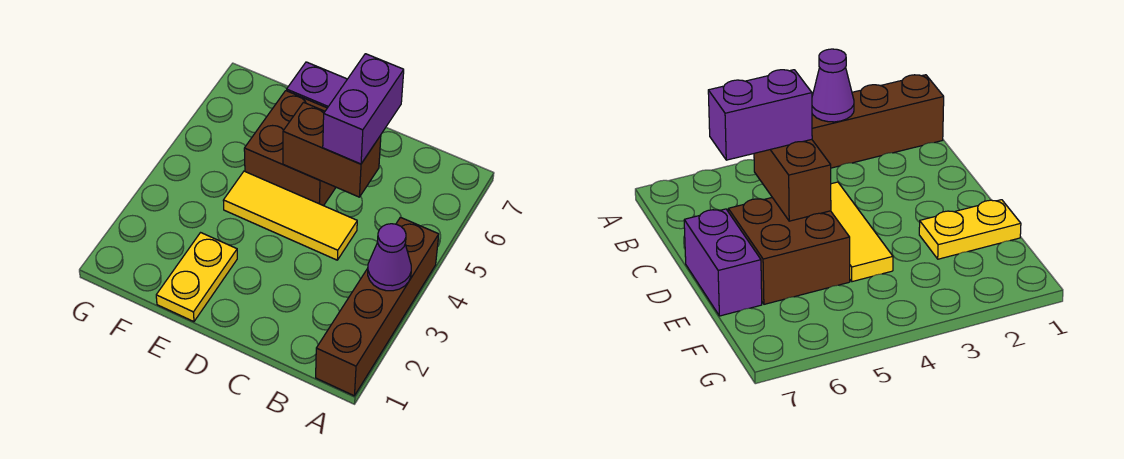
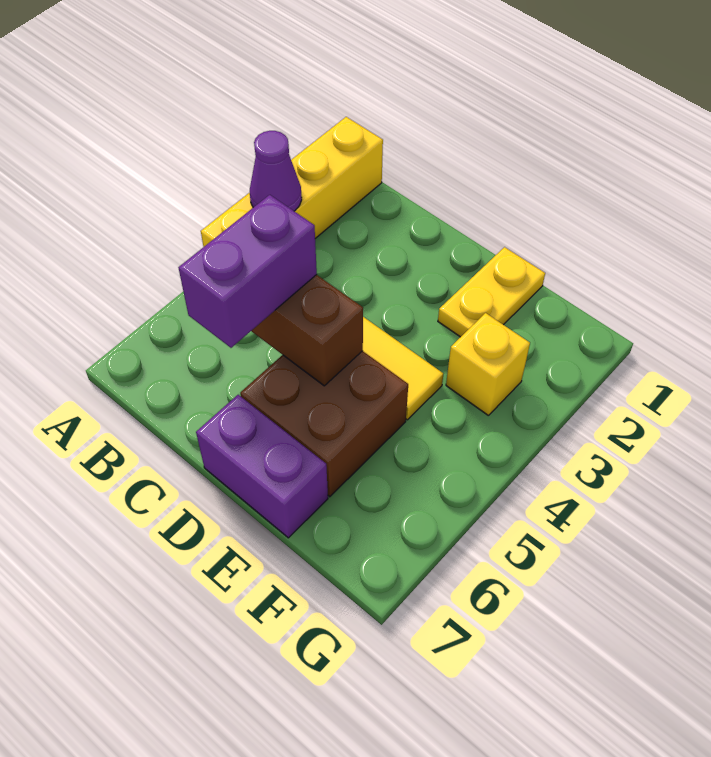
brown brick A1:A4 level 1 -> yellow brick A1:A4 level 1
none -> yellow brick F3 level 1

